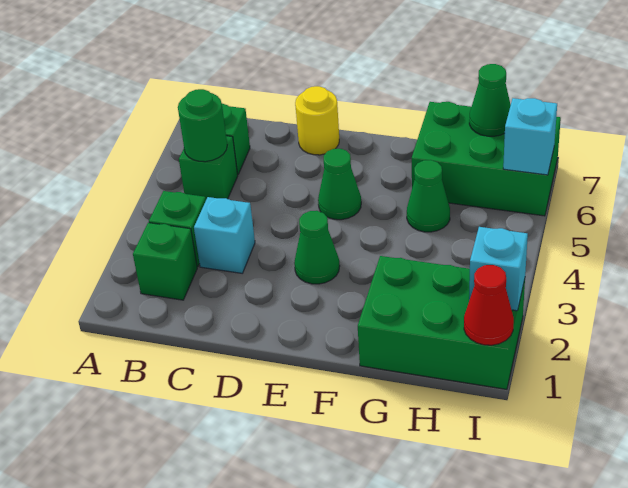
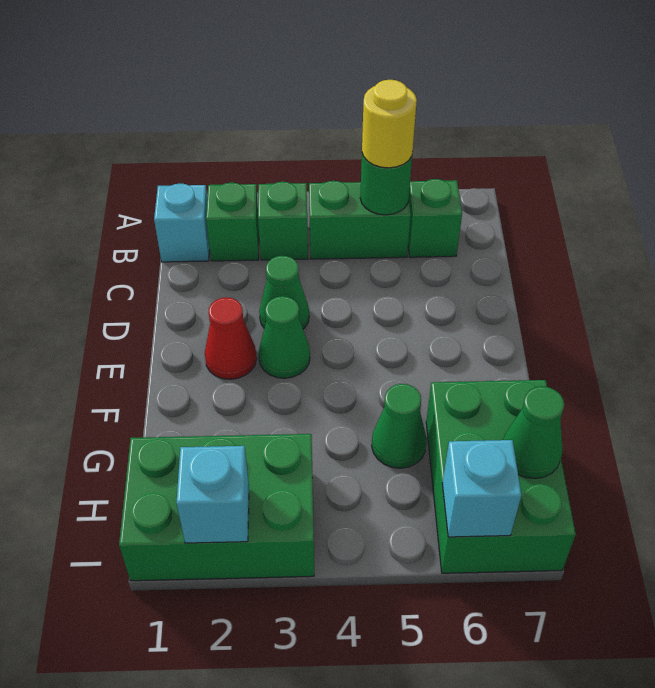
green brick B5 level 1 -> green brick B4:B5 level 1
cyan brick C3 level 1 -> cyan brick B1 level 1
yellow round brick D7 level 1 -> yellow round brick B5 level 3
green cone E5 level 1 -> green cone D3 level 1
green brick G1:I2 level 1 -> green brick H1:I3 level 1
red cone I1 level 2 -> red cone E2 level 1

